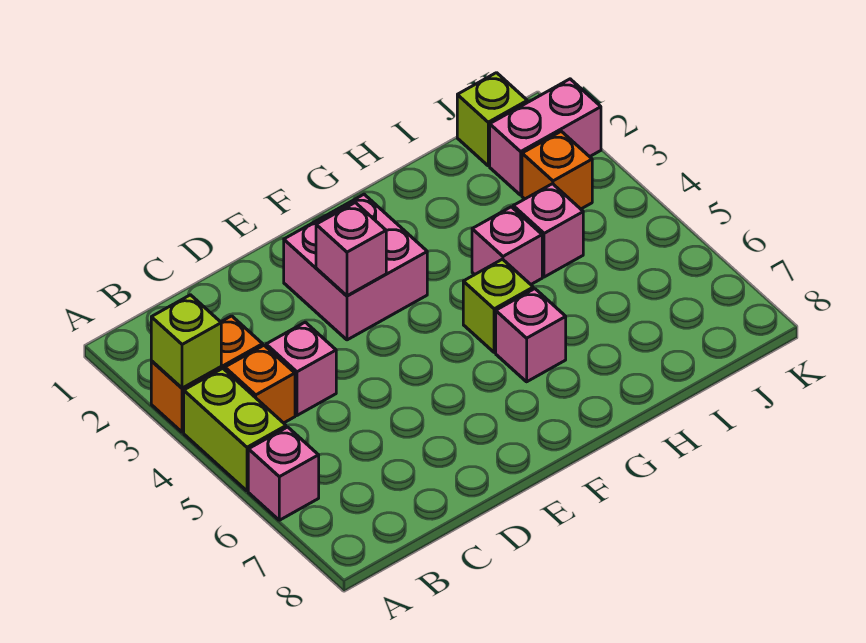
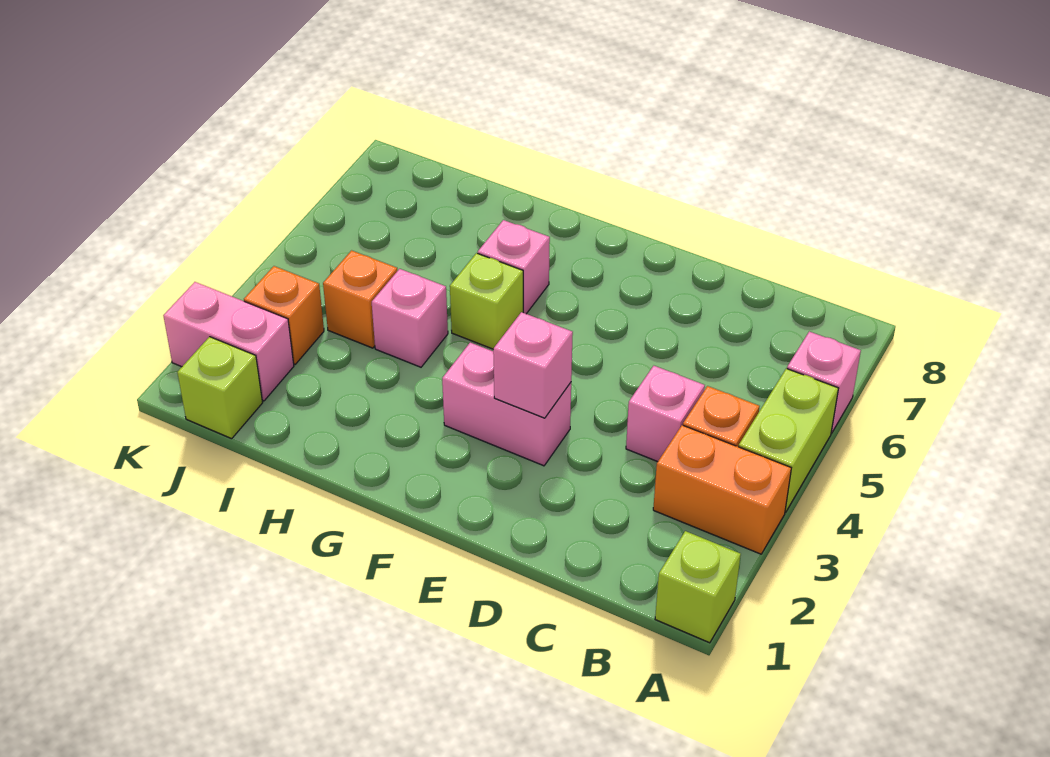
lime brick A3 level 2 -> lime brick A1 level 1
pink brick E2:F3 level 1 -> pink brick E3:F3 level 1
pink brick I4 level 1 -> orange brick I4 level 1

